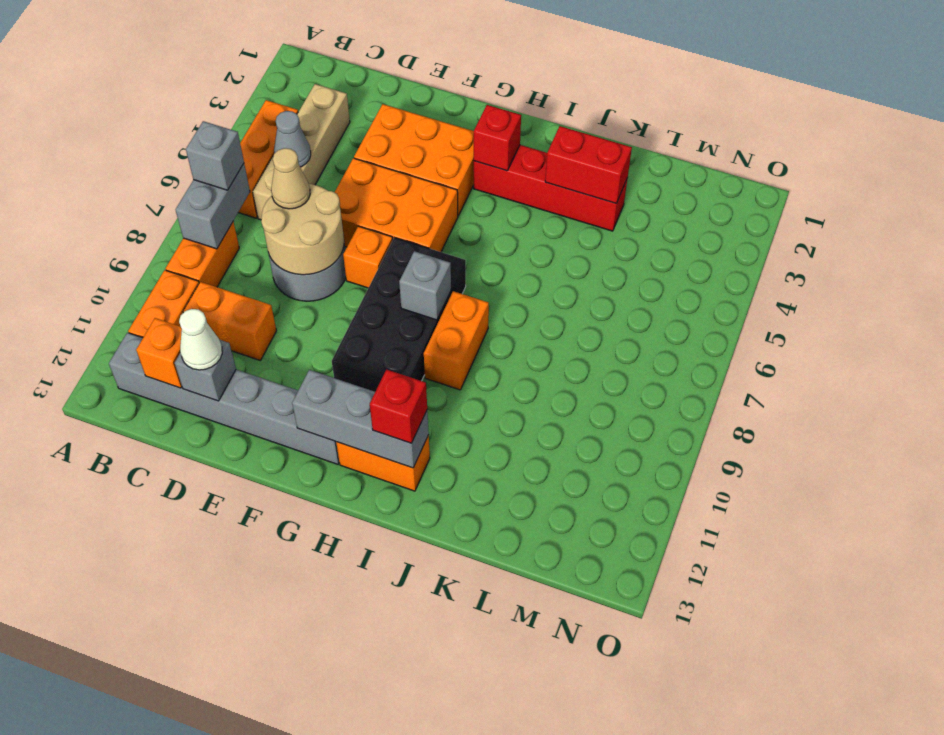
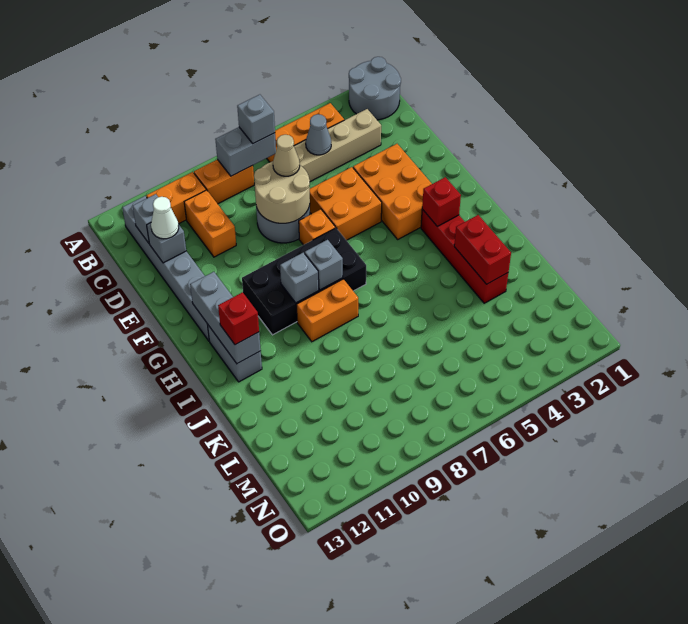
none -> grey round brick A1:B2 level 1
orange brick C12 level 2 -> grey brick C12 level 2
orange brick E5:G6 level 1 -> orange brick E5:F6 level 1
none -> grey brick H9 level 2
orange brick H12:I12 level 1 -> grey brick H12:I12 level 1

